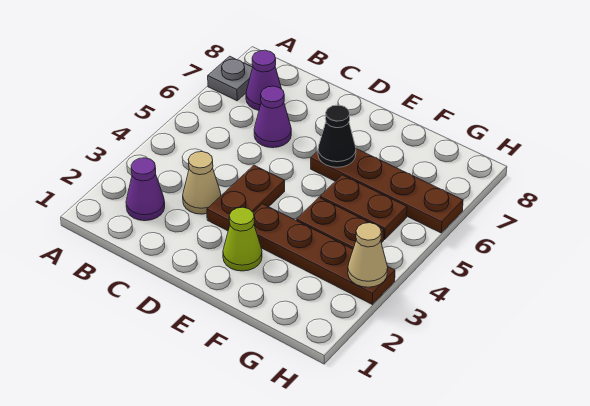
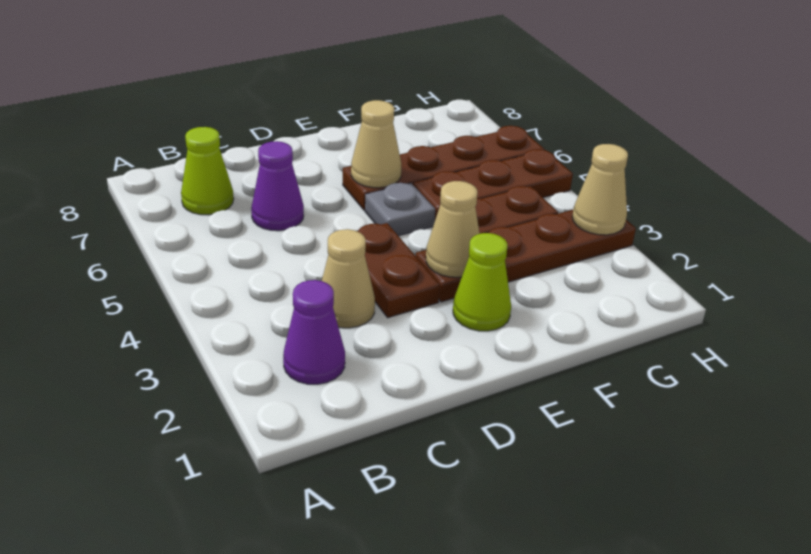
grey plate A7 level 1 -> grey plate E5 level 1
purple cone B7 level 1 -> lime cone B7 level 1
none -> tan cone E3 level 2
black cone E6 level 2 -> tan cone E6 level 2
brown plate F5:G5 level 1 -> brown plate F5:H5 level 1

